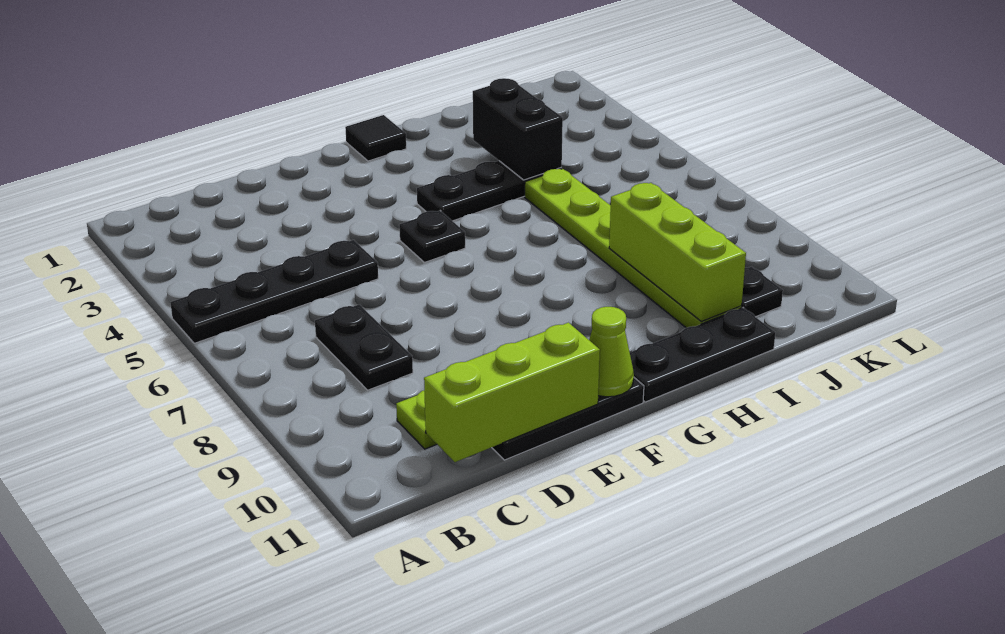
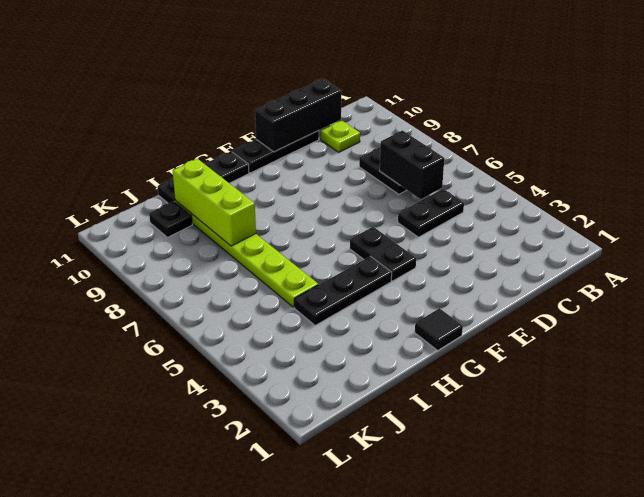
black plate A5:D5 level 1 -> black plate C5:D5 level 1
lime brick C11:E11 level 2 -> black brick C11:E11 level 2
black plate F5 level 1 -> black plate F4:F5 level 1
lime cone F11 level 2 -> none
black brick I3:I4 level 2 -> black brick C6:C7 level 2

